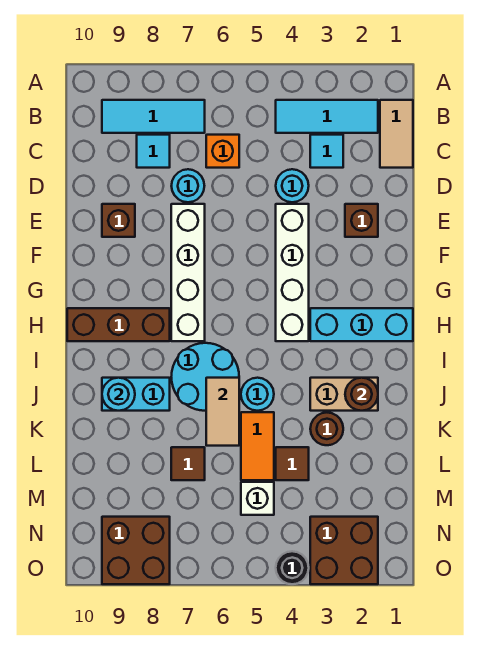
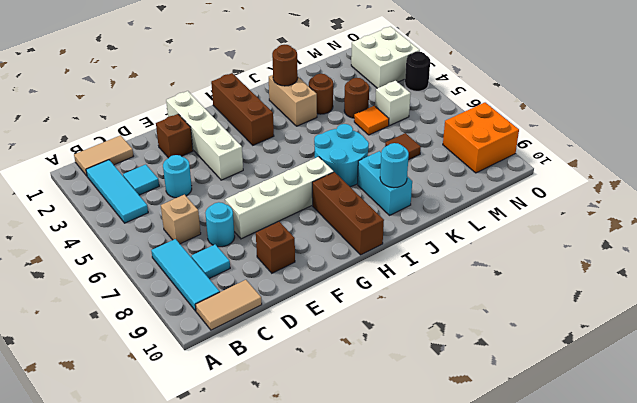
orange brick C6 level 1 -> tan brick C6 level 1
white brick E4:H4 level 1 -> white brick F1:F4 level 1
cyan brick H1:H3 level 1 -> brown brick H1:H3 level 1
cyan round brick J5 level 1 -> none
tan tile J6:K6 level 2 -> tan tile B10:C10 level 1
orange tile K5:L5 level 1 -> orange tile L5 level 1
brown tile L4 level 1 -> brown round brick L4 level 1
brown brick N2:O3 level 1 -> white brick N2:O3 level 1
brown brick N8:O9 level 1 -> orange brick N8:O9 level 1

